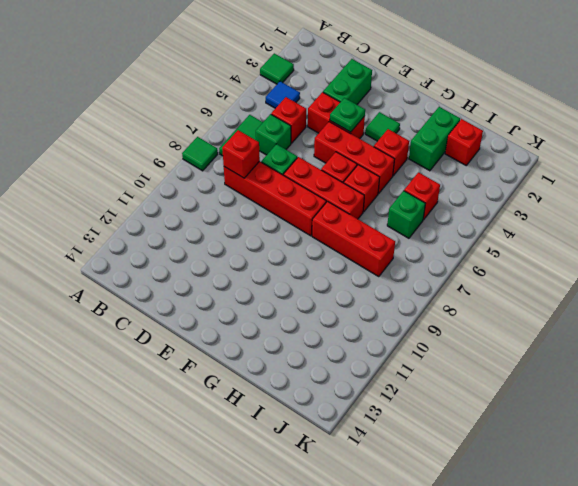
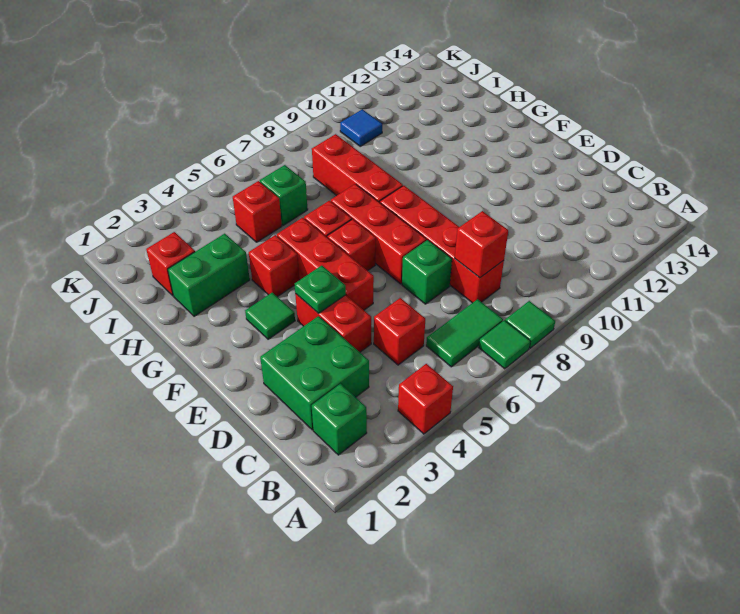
green tile A3 level 1 -> green tile A7 level 1
none -> red brick A4 level 1
blue tile B4 level 1 -> blue tile J10 level 1
green brick C6 level 1 -> green brick B2 level 1
green brick D2:D3 level 1 -> green brick C2:D3 level 1

